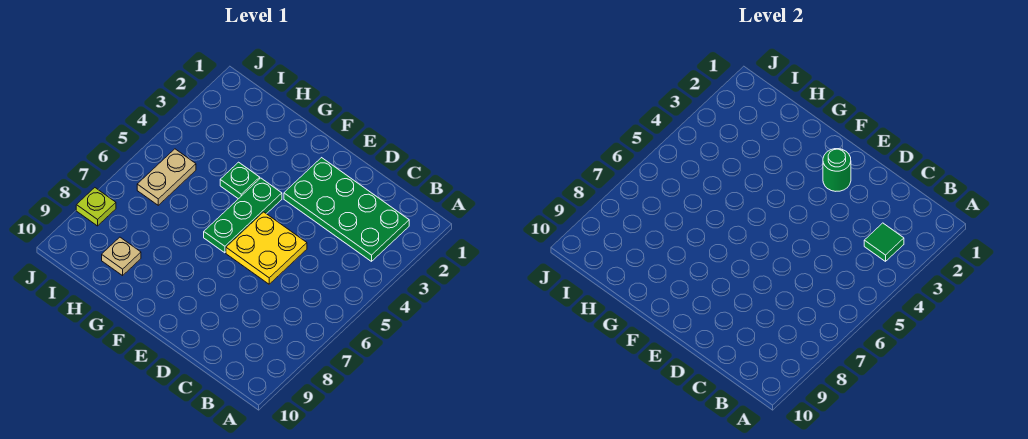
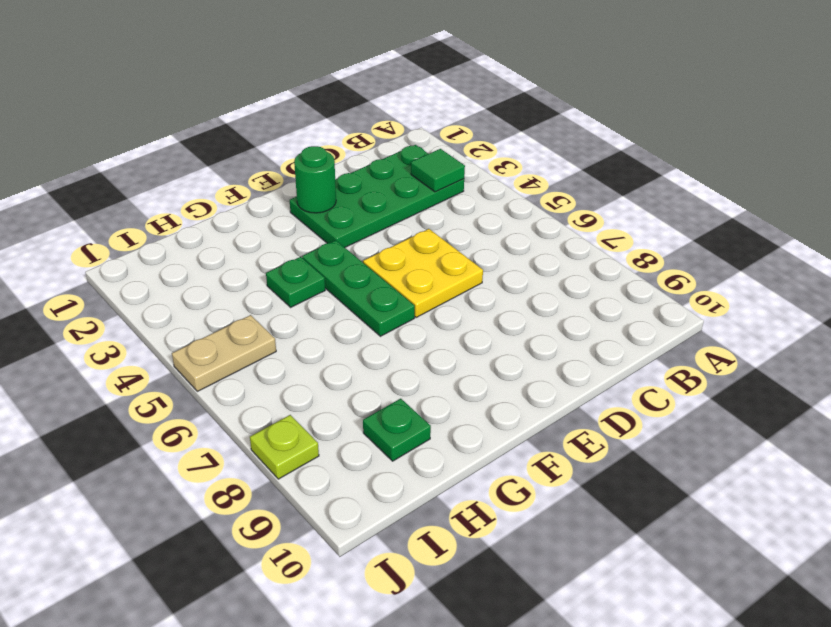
tan plate H9 level 1 -> green plate H9 level 1
tan plate I5:I6 level 1 -> tan plate I5:J5 level 1

